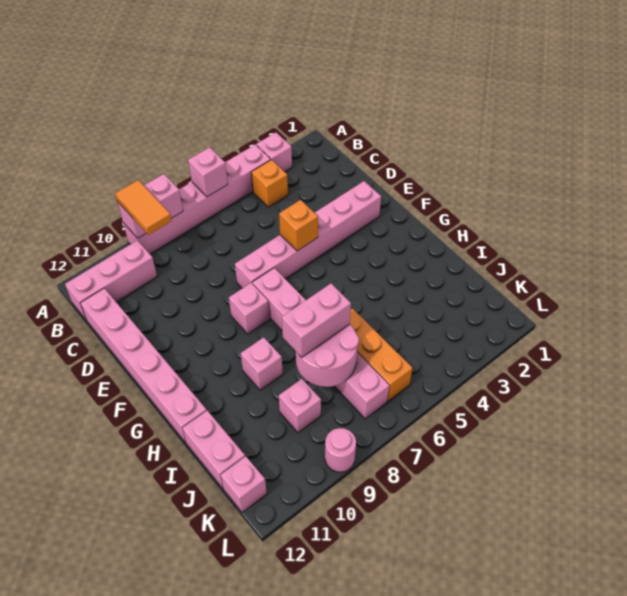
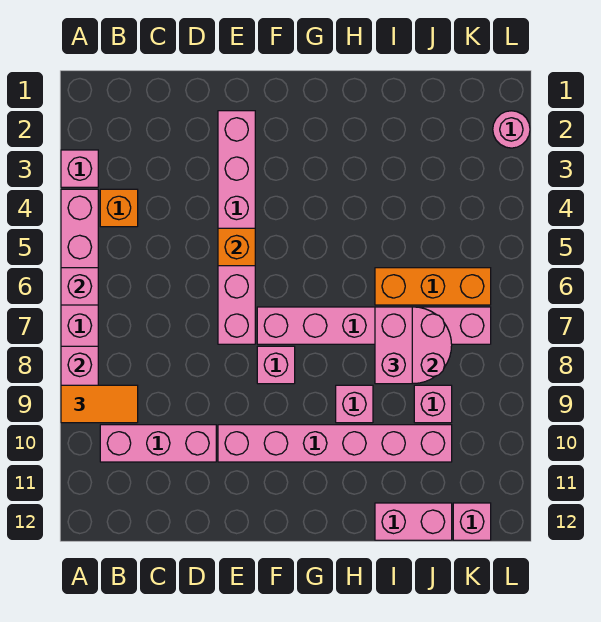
pink brick B10:B12 level 1 -> pink brick B10:D10 level 1
pink brick C12:H12 level 1 -> pink brick E10:J10 level 1
pink round brick L9 level 1 -> pink round brick L2 level 1

